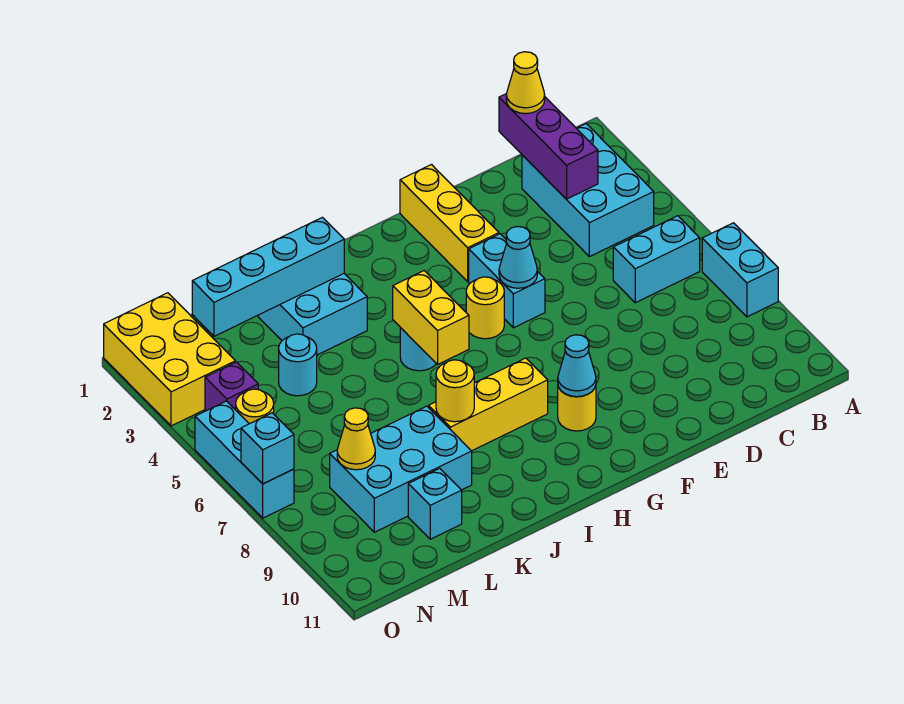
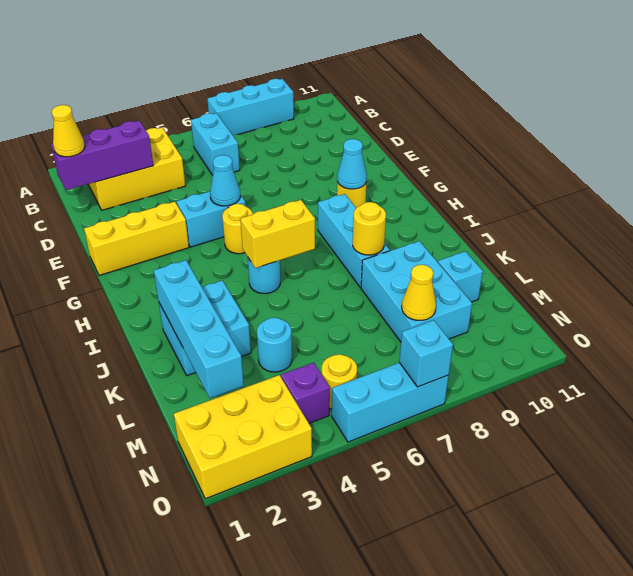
cyan brick A7:A8 level 1 -> cyan brick A7:A9 level 1
cyan brick B2:C4 level 1 -> yellow brick B2:C4 level 1
yellow brick H8:J8 level 1 -> cyan brick H8:J8 level 1

